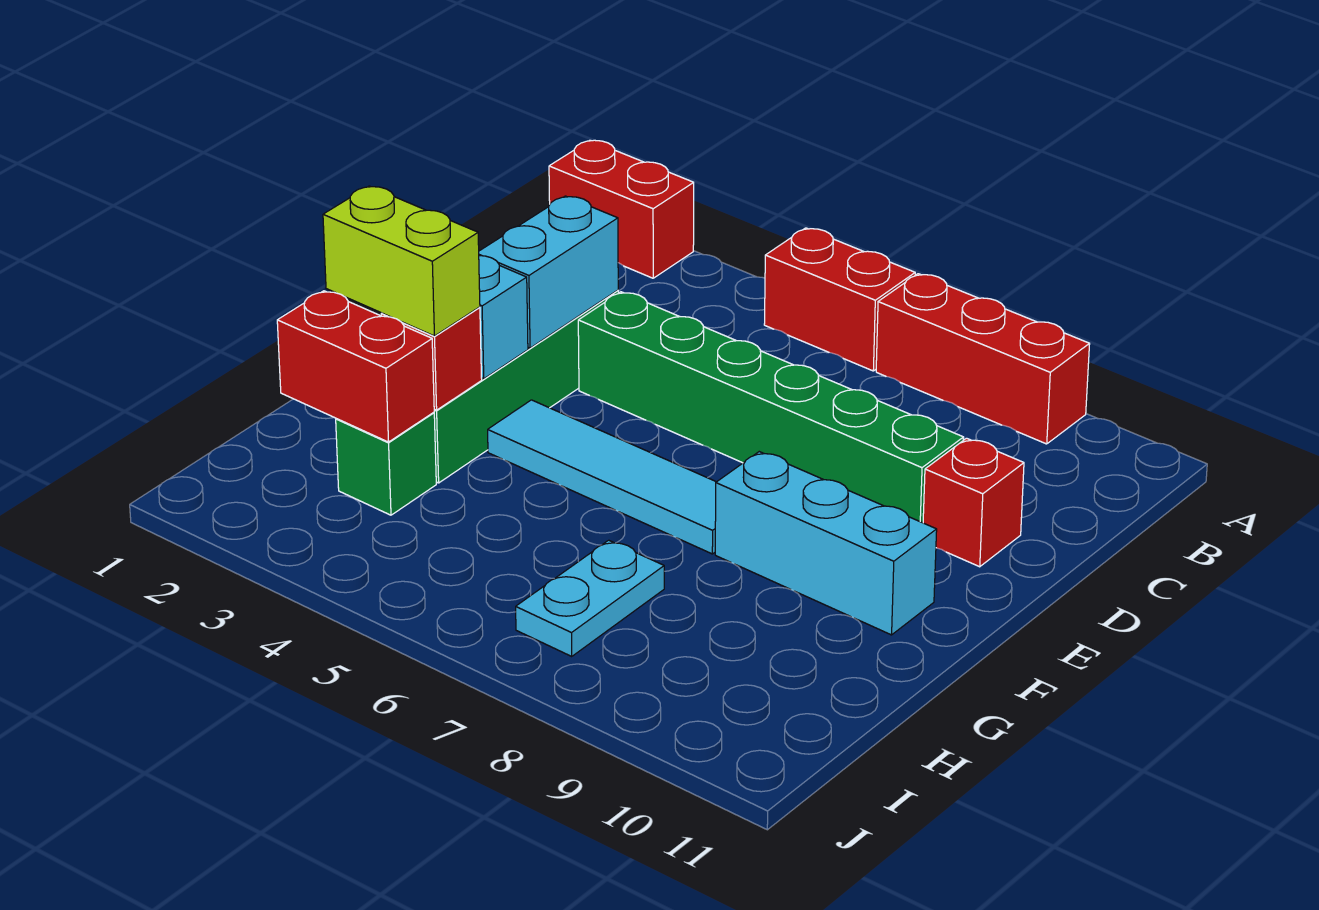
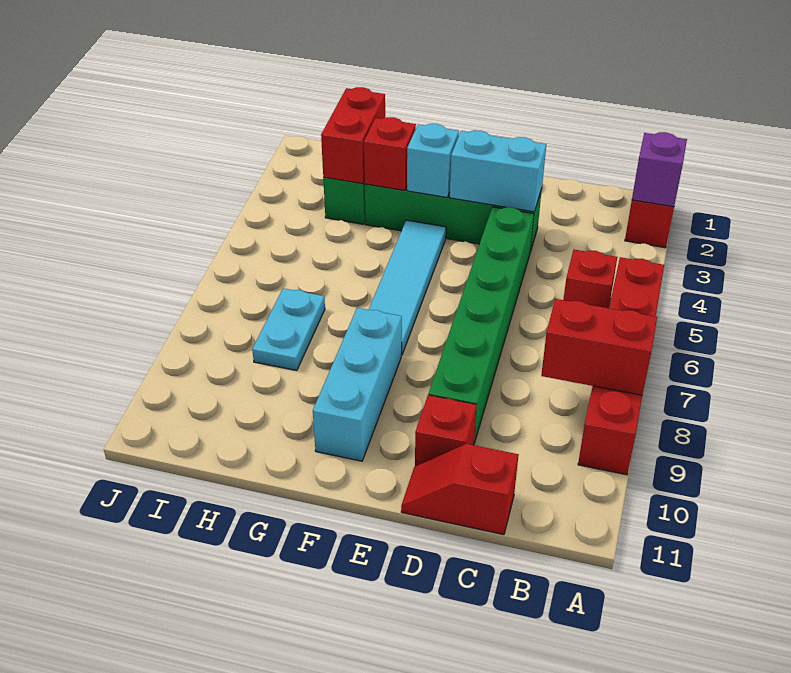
none -> purple brick A2 level 2
none -> red brick A8:B8 level 2
none -> red brick B5 level 1
none -> red slope C11:D11 level 1 top C
lime brick G2:G3 level 3 -> none
cyan plate H7:I7 level 1 -> cyan plate H7:H8 level 1

